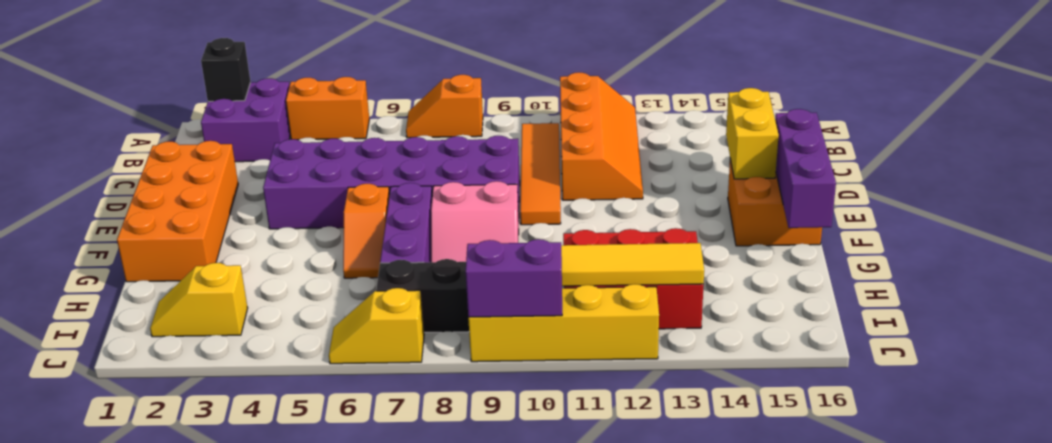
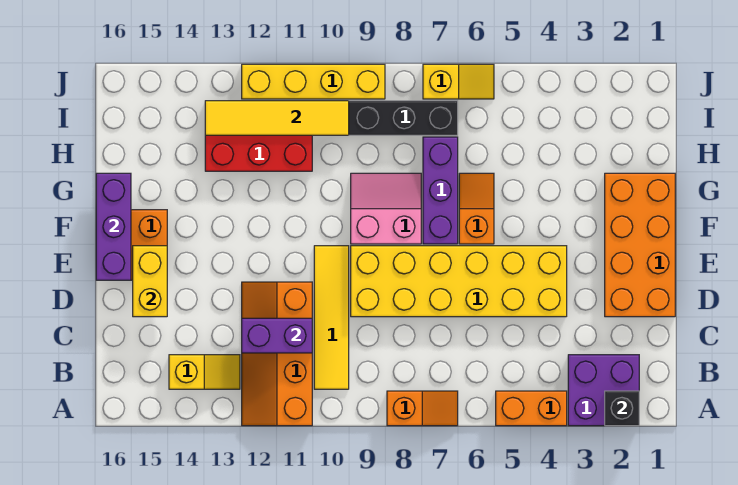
orange tile B10:E10 level 1 -> yellow tile B10:E10 level 1
purple brick D4:E9 level 1 -> yellow brick D4:E9 level 1
yellow slope I2:I3 level 1 top 3 -> yellow slope B13:B14 level 1 top 14
purple brick J9:J10 level 2 -> purple brick C11:C12 level 2

